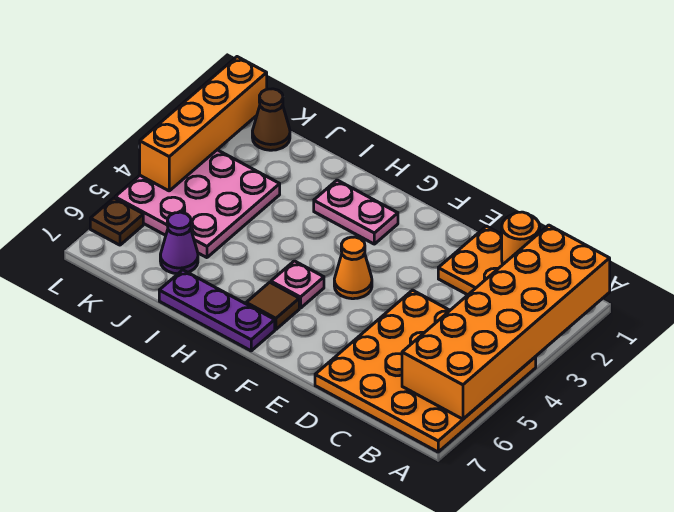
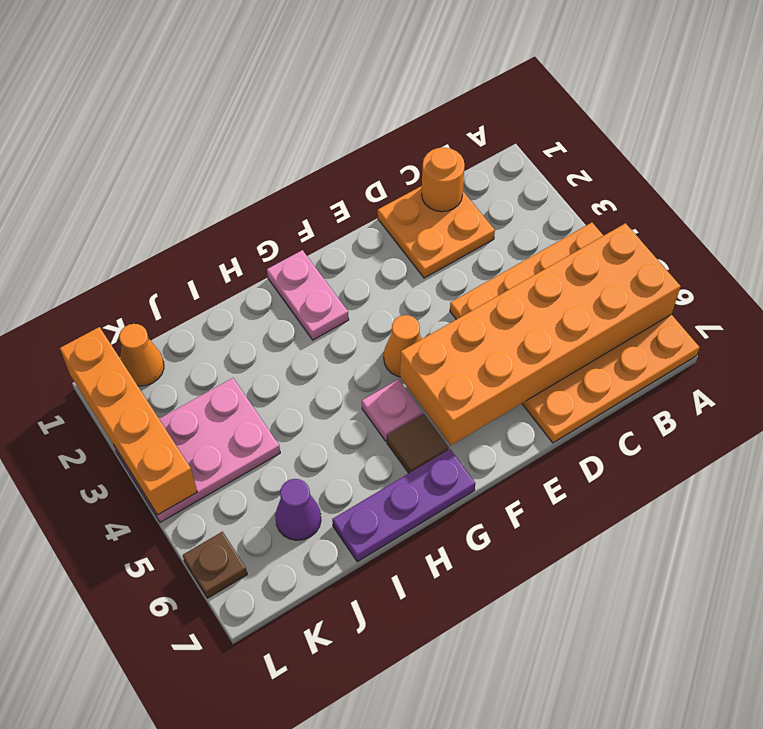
orange brick A1:B6 level 2 -> orange brick A5:F6 level 2
pink plate G2:H2 level 1 -> pink plate G1:G2 level 1
pink plate J3:L5 level 1 -> pink plate J3:L4 level 1
brown cone K1 level 1 -> orange cone K1 level 1

